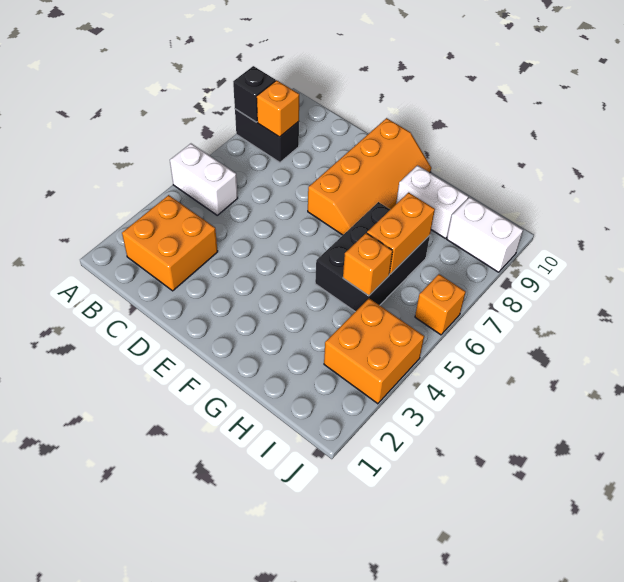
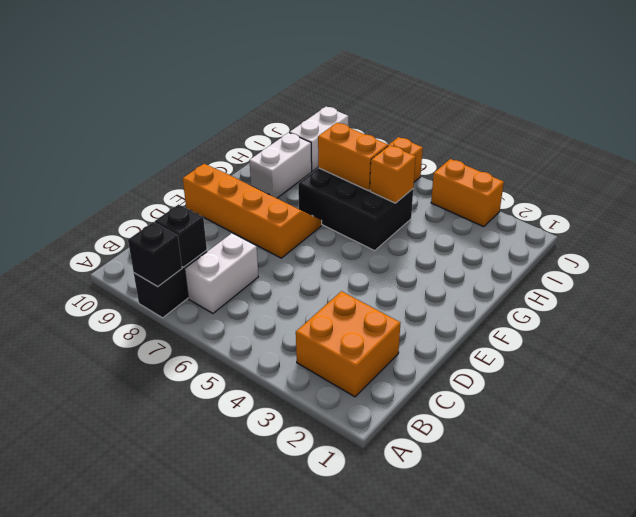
white brick A5:B5 level 1 -> white brick B7:C7 level 1
orange brick B8 level 2 -> black brick B8 level 2
orange brick I3:J4 level 1 -> orange brick J3:J4 level 1

